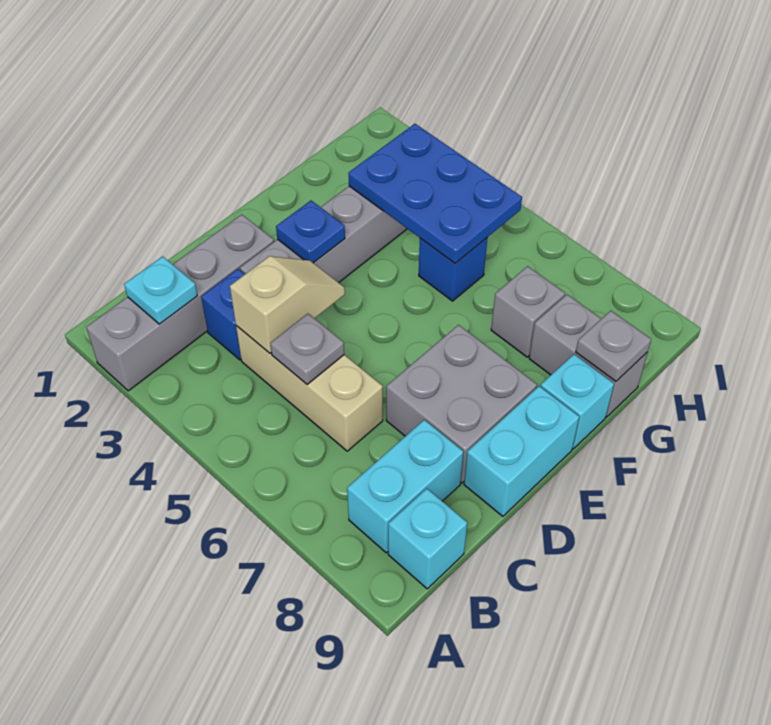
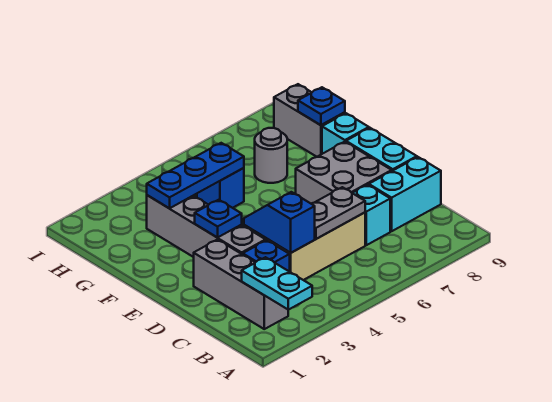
grey brick A2:D2 level 1 -> grey brick B2:D2 level 1
cyan plate B2 level 2 -> cyan plate A2:B2 level 2
cyan brick B8:C8 level 1 -> cyan brick C8:C9 level 1
cyan brick B9 level 1 -> cyan brick C7 level 1
tan slope C4:D4 level 2 top C -> blue slope C4:D4 level 2 top C
grey plate C5 level 2 -> grey plate C5:C6 level 2
blue plate G3:H5 level 2 -> blue plate G3:G5 level 2
grey brick G7 level 1 -> grey round brick G7 level 1
grey brick G8:G9 level 1 -> grey brick G9:H9 level 1
grey plate G9 level 2 -> blue plate G9 level 2

